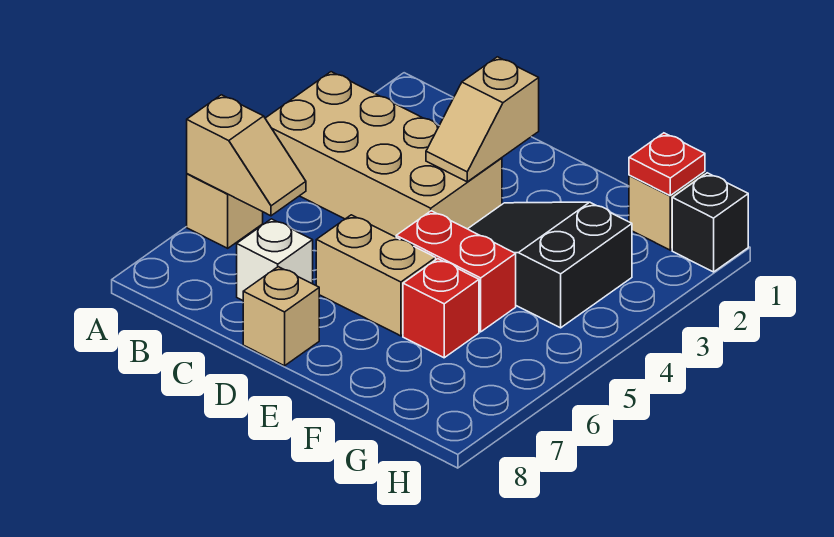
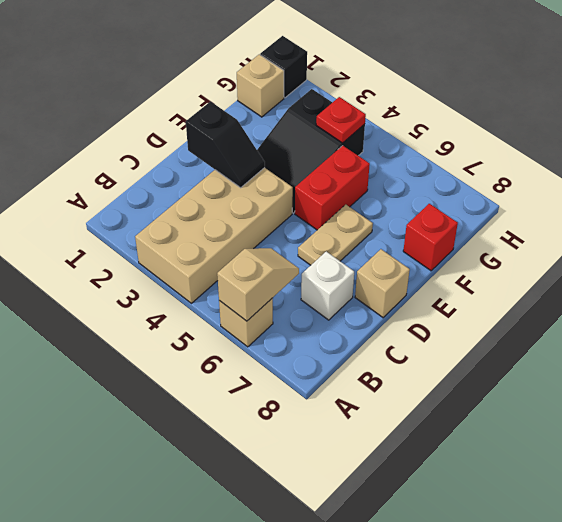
tan slope D2:D3 level 2 top 2 -> black slope D2:D3 level 2 top 2
tan brick D6:E6 level 1 -> tan plate D6:E6 level 1
red brick F6 level 1 -> red brick F8 level 1
red plate G1 level 2 -> red plate G4 level 2

